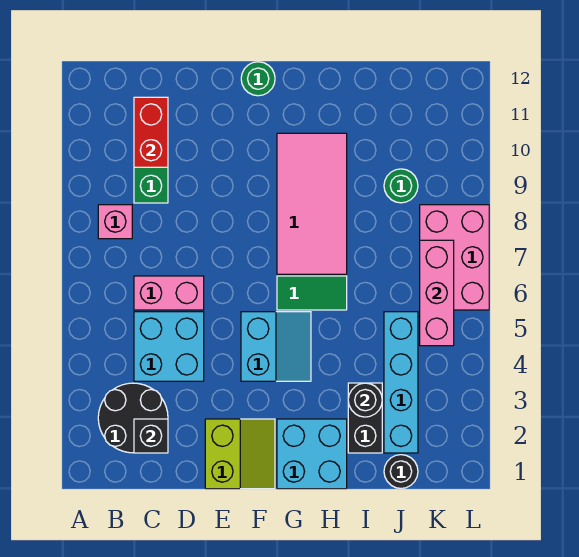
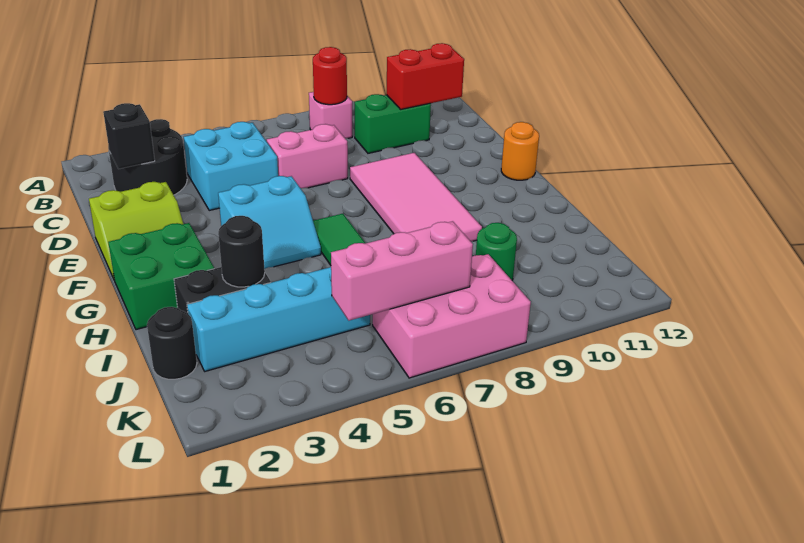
none -> red round brick B8 level 2
pink brick C6:D6 level 1 -> pink brick D6:D7 level 1
green round brick F12 level 1 -> orange round brick F12 level 1
cyan brick G1:H2 level 1 -> green brick G1:H2 level 1
pink tile G7:H10 level 1 -> pink tile E8:H9 level 1

